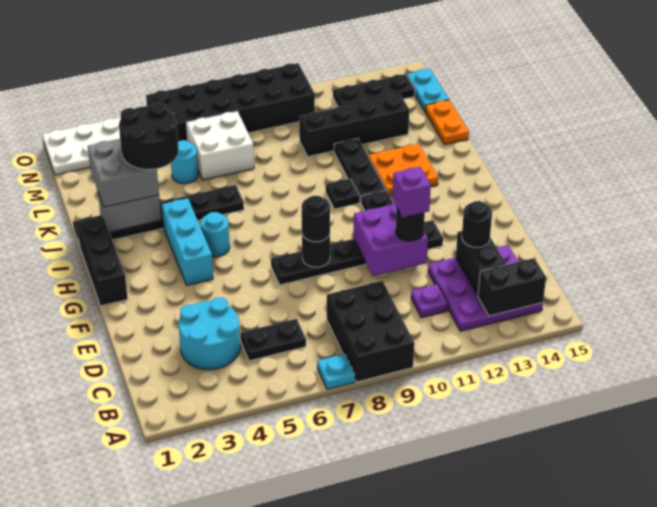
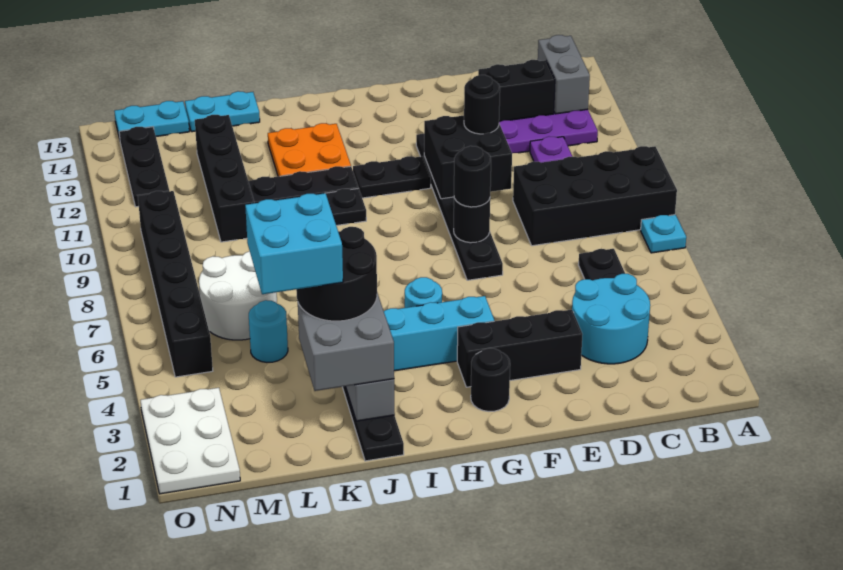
black brick A8:C9 level 1 -> black brick A8:D9 level 1
black brick B13:B14 level 2 -> grey brick B13:B14 level 2
black round brick D13 level 3 -> black round brick G2 level 1
purple brick E10:F11 level 2 -> black brick E10:F11 level 2
purple brick E11 level 4 -> none
black brick G1:I1 level 1 -> black brick E3:G3 level 1
none -> cyan brick K3:L4 level 5
orange plate K15:L15 level 1 -> cyan plate K15:L15 level 1
white brick L6:M7 level 1 -> white round brick L6:M7 level 1
black brick N5:O10 level 1 -> black brick N5:N10 level 1

